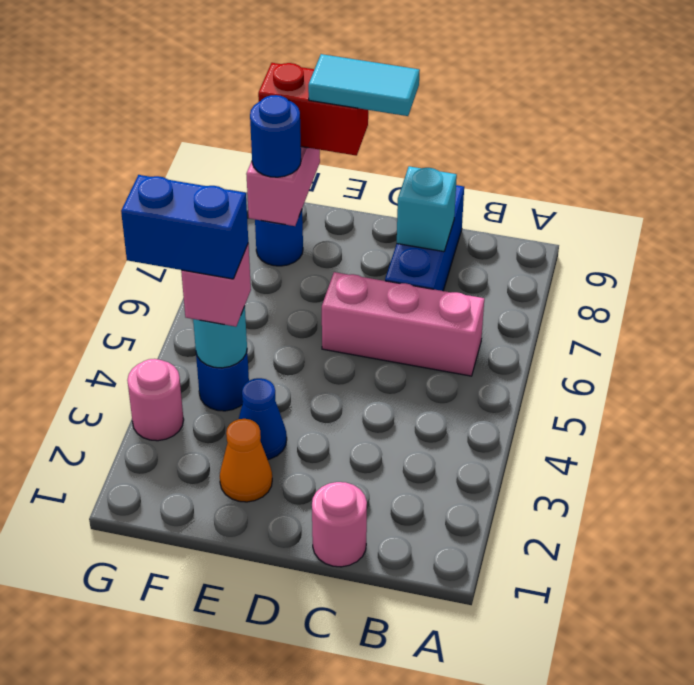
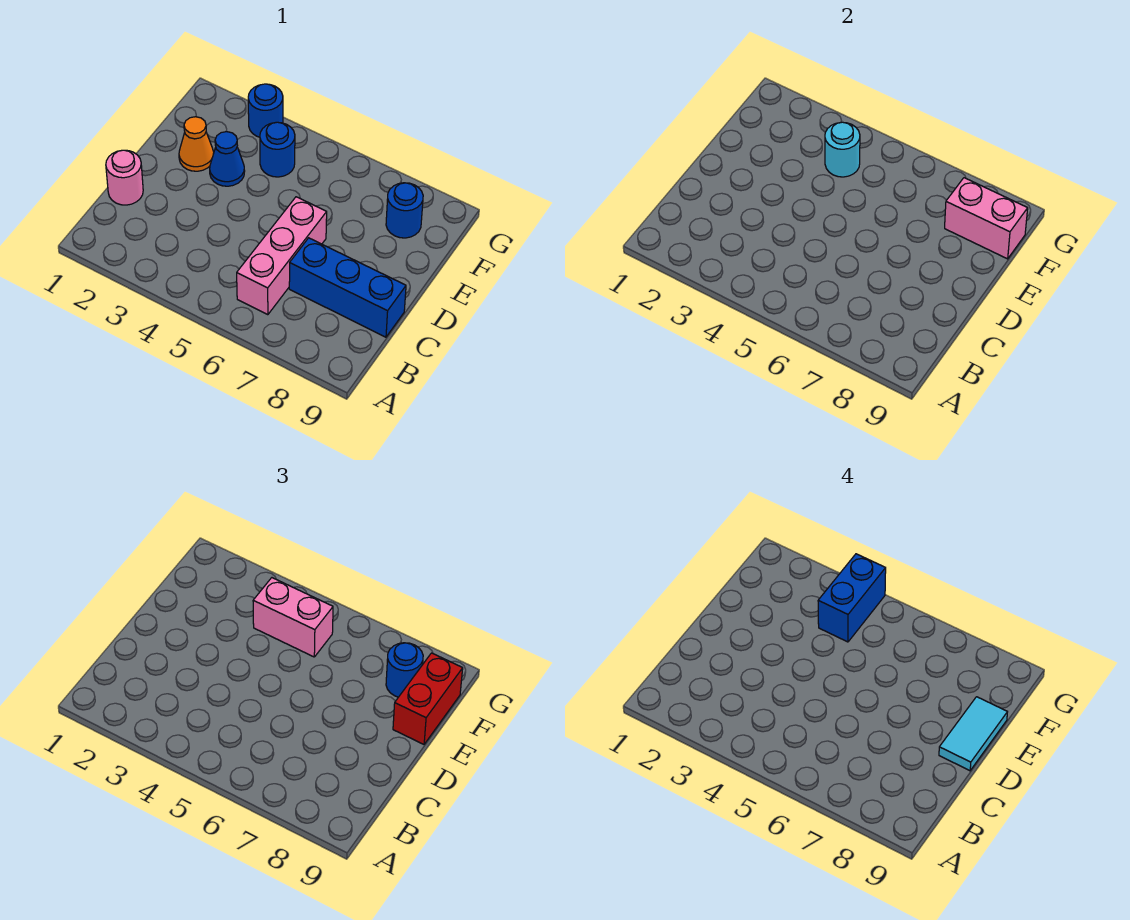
cyan brick C8 level 2 -> none
pink brick F4 level 3 -> pink brick F4:F5 level 3
pink round brick G3 level 1 -> blue round brick G3 level 1

